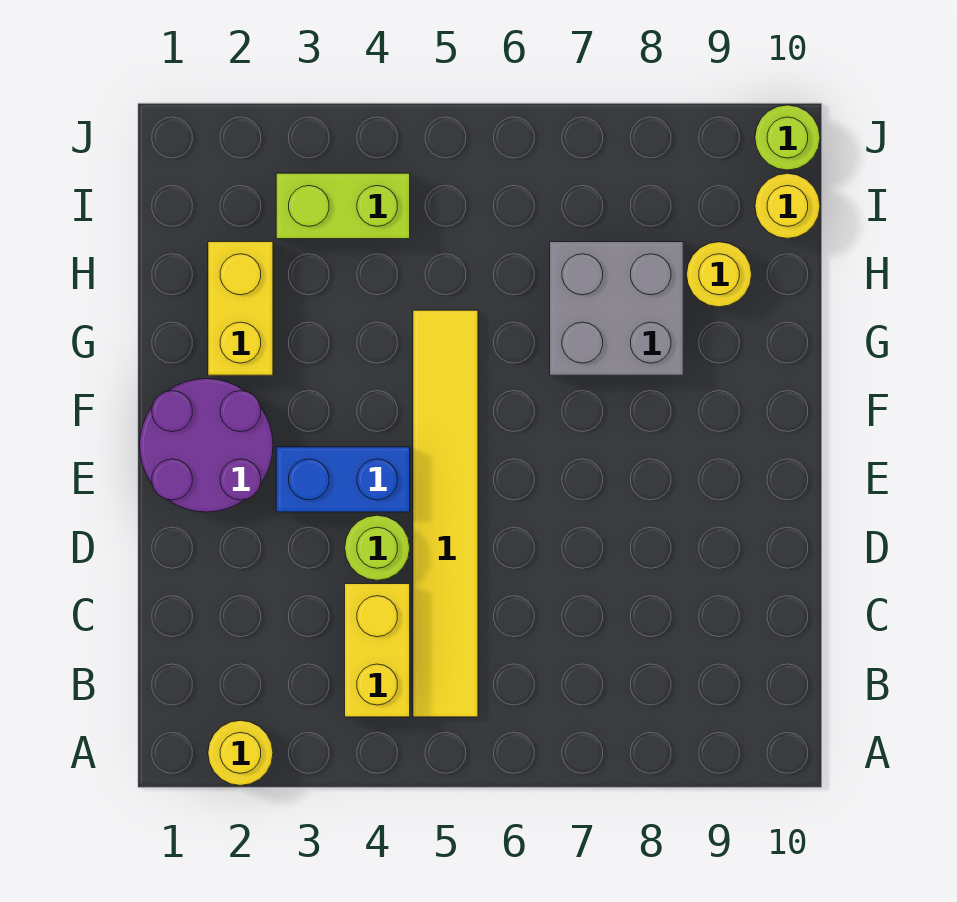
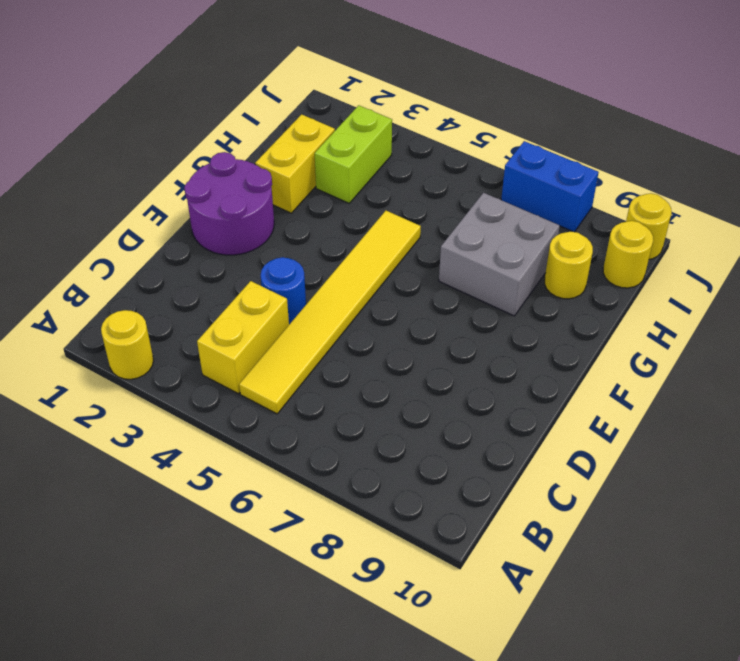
lime round brick D4 level 1 -> blue round brick D4 level 1
blue brick E3:E4 level 1 -> blue brick J7:J8 level 1
lime brick I3:I4 level 1 -> lime brick H3:I3 level 1
lime round brick J10 level 1 -> yellow round brick J10 level 1

